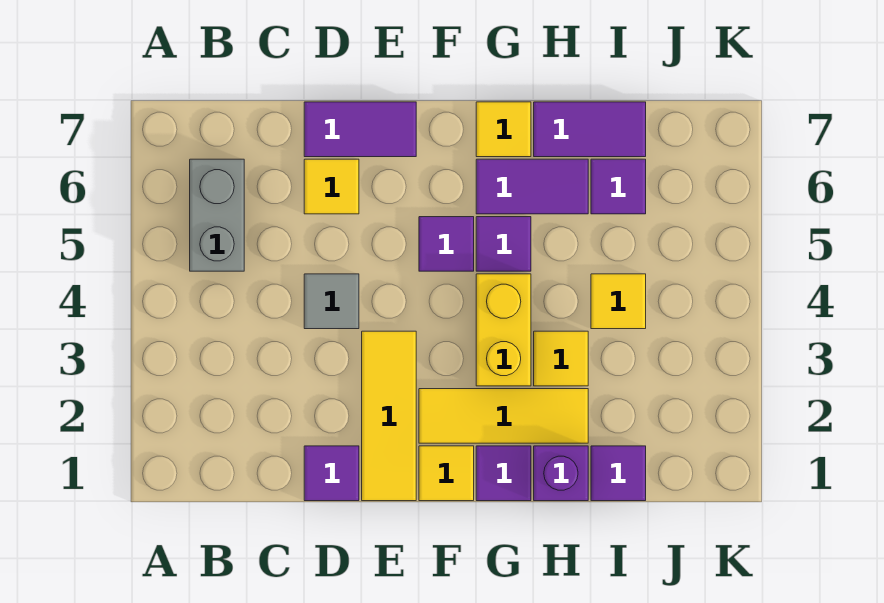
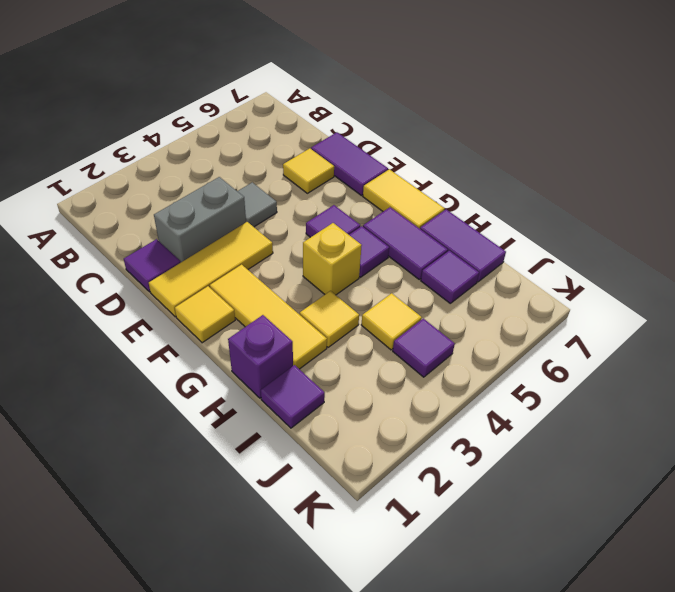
grey brick B5:B6 level 1 -> grey brick D2:D3 level 1
purple tile G1 level 1 -> purple tile J4 level 1
yellow brick G3:G4 level 1 -> yellow brick G4 level 1
yellow tile G7 level 1 -> yellow tile F7:G7 level 1

